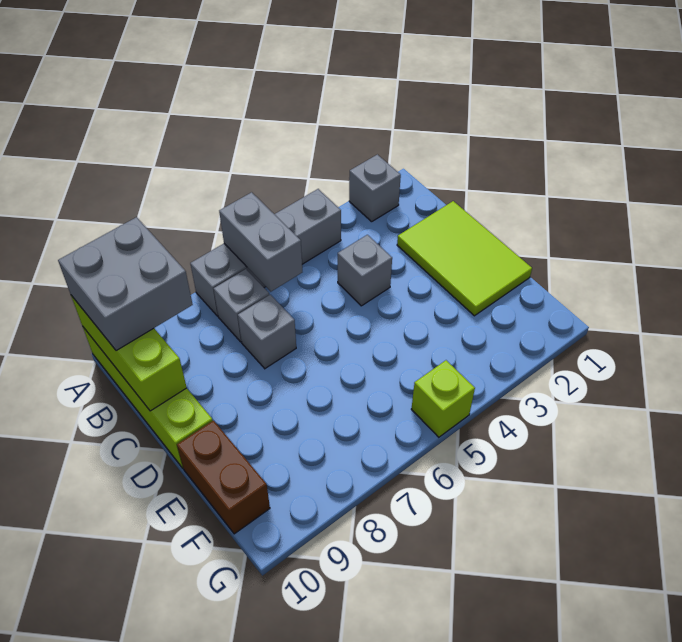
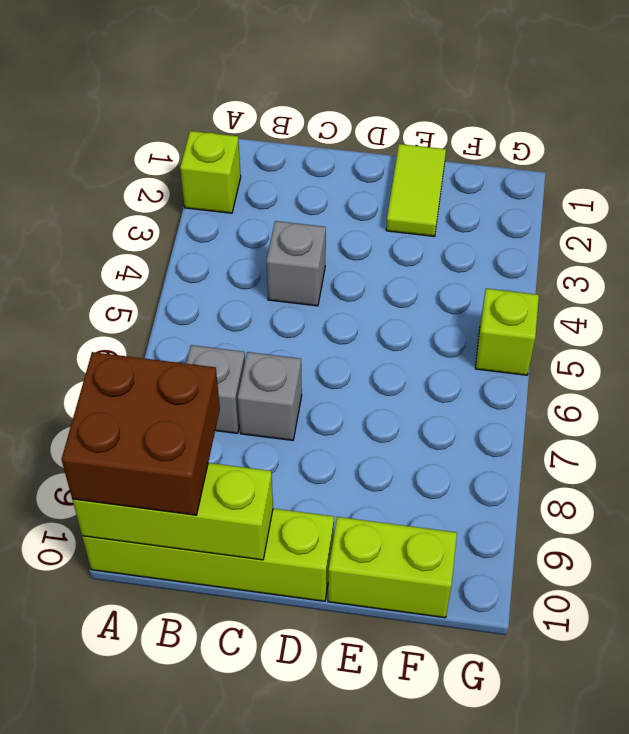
grey brick A2 level 1 -> lime brick A2 level 1
grey brick A4:A7 level 1 -> none
grey brick A6:B6 level 2 -> none
grey brick A9:B10 level 3 -> brown brick A9:B10 level 3
lime tile C1:E2 level 1 -> lime tile E1:E2 level 1
brown brick E10:F10 level 1 -> lime brick E10:F10 level 1

